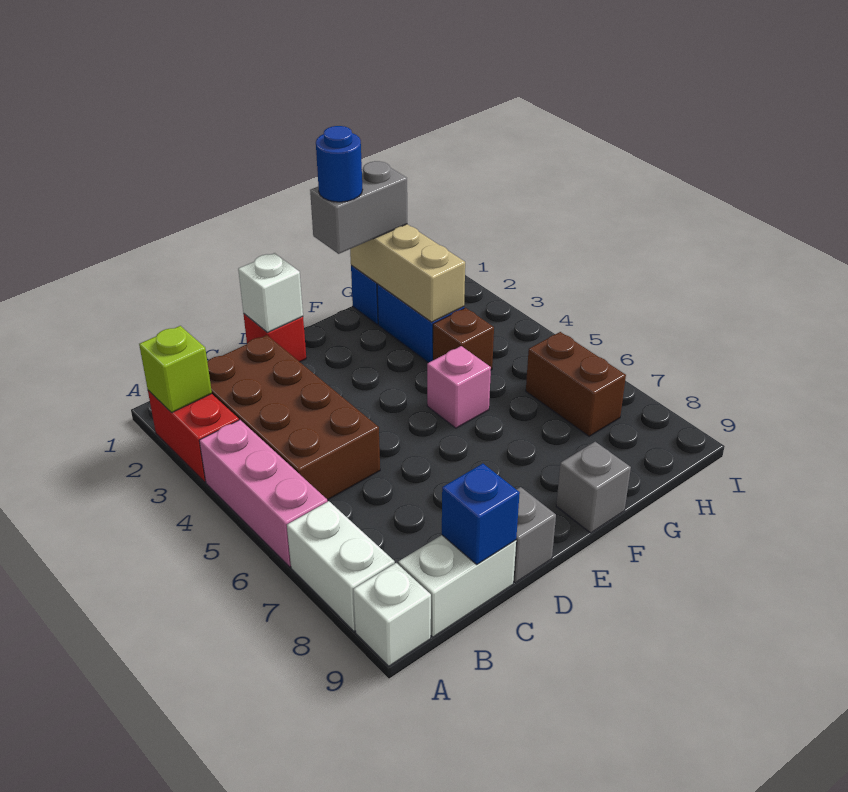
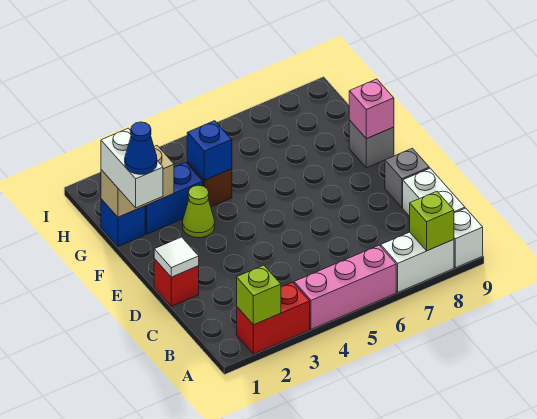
none -> lime brick A8 level 2
brown brick B2:C5 level 1 -> none
blue brick C9 level 2 -> blue brick G4 level 2
white brick D1 level 2 -> white tile D1 level 2
grey brick F1:G1 level 3 -> white brick F1:G1 level 3
blue round brick F1 level 4 -> blue cone F1 level 4
none -> lime cone F3 level 1
pink brick F5 level 1 -> pink brick F9 level 2
tan brick G1:G3 level 2 -> tan brick G1:G2 level 2
brown brick H6:H7 level 1 -> none

